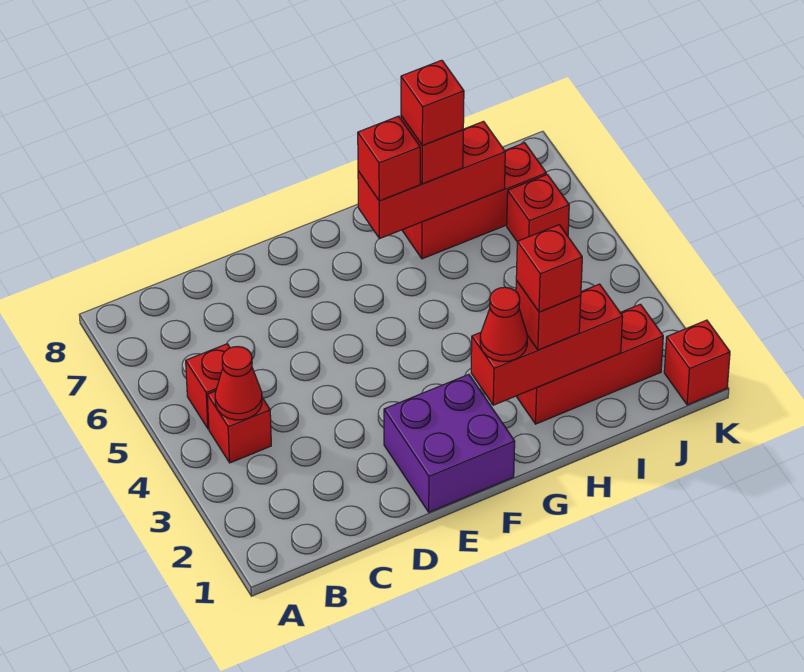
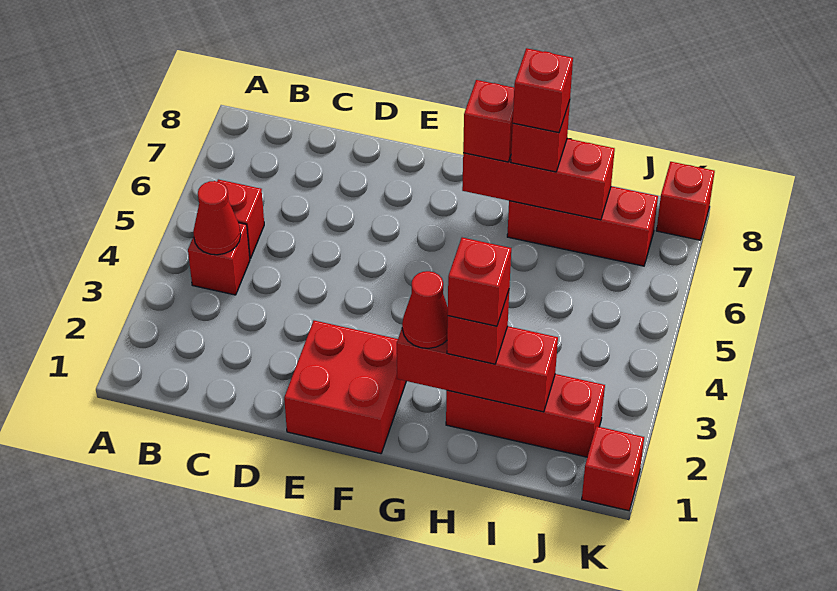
purple brick E1:F2 level 1 -> red brick E1:F2 level 1
red brick J6 level 1 -> red brick K8 level 1

